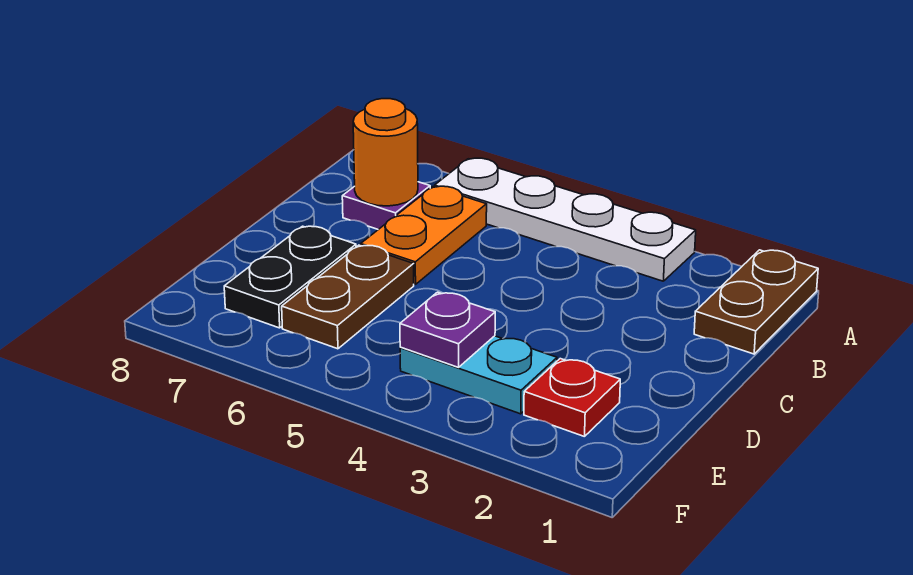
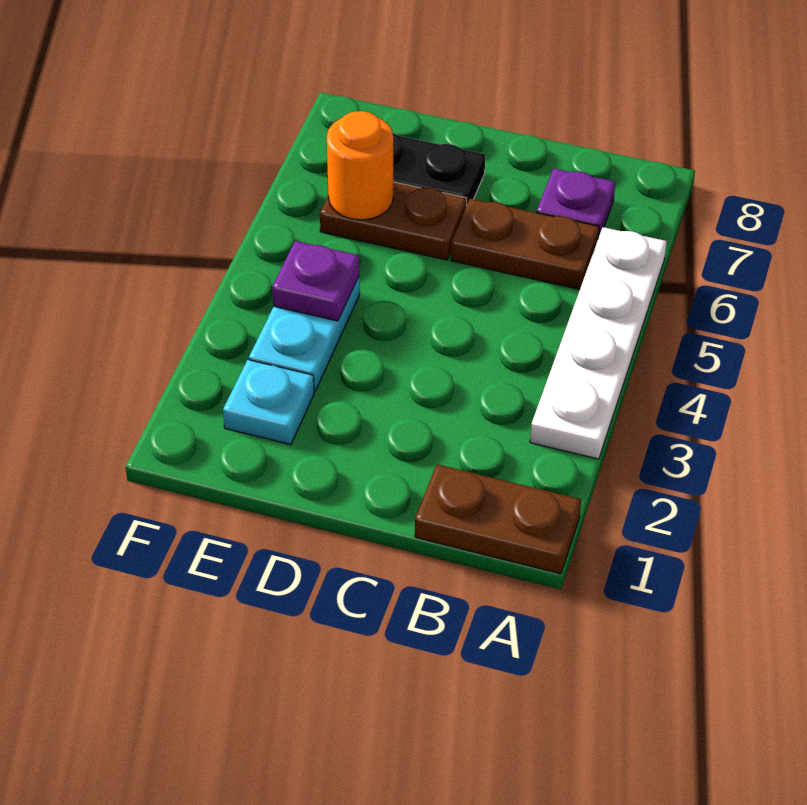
orange plate B6:C6 level 1 -> brown plate B6:C6 level 1
orange round brick B7 level 2 -> orange round brick E6 level 2
red plate E2 level 1 -> cyan plate E2 level 1

